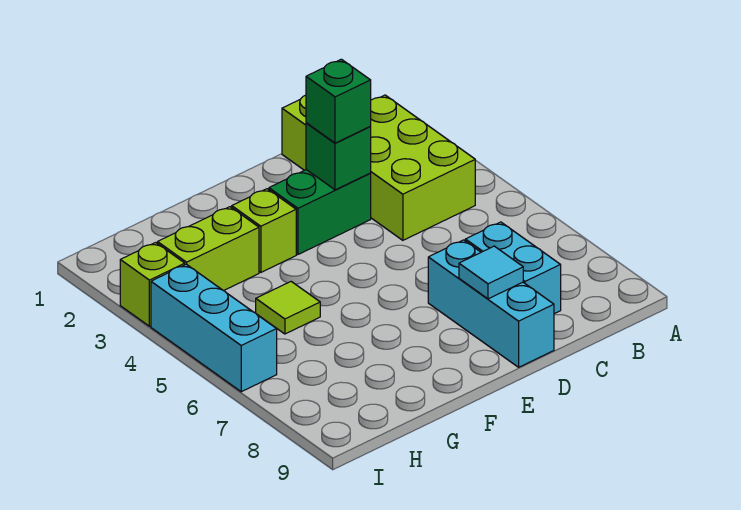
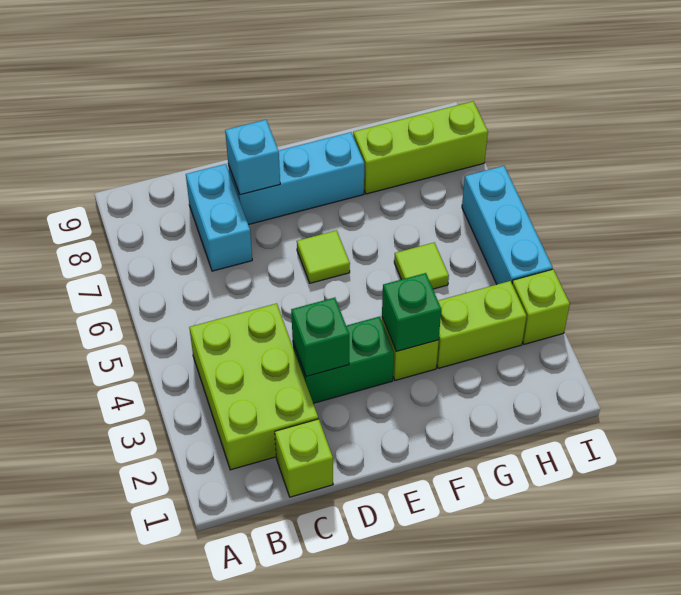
green brick D3 level 3 -> green brick F3 level 2
cyan brick D7:D9 level 1 -> cyan brick D8:F8 level 1
cyan tile D8 level 2 -> cyan brick D8 level 2
none -> lime tile E6 level 1
none -> lime brick G8:I8 level 1

